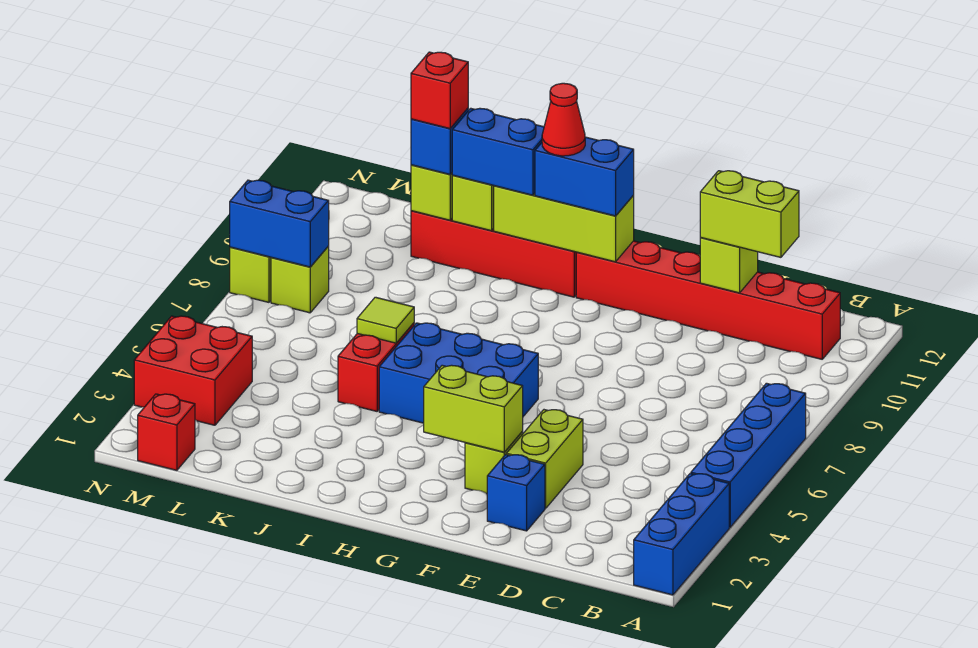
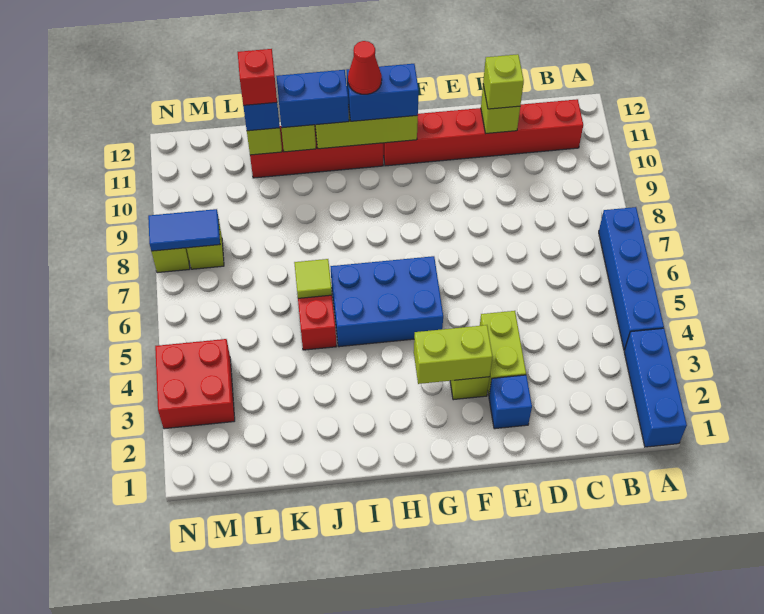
lime brick C11:D11 level 3 -> lime brick D11 level 3
red brick M1 level 1 -> none
blue brick M8:N8 level 2 -> blue tile M8:N8 level 2

